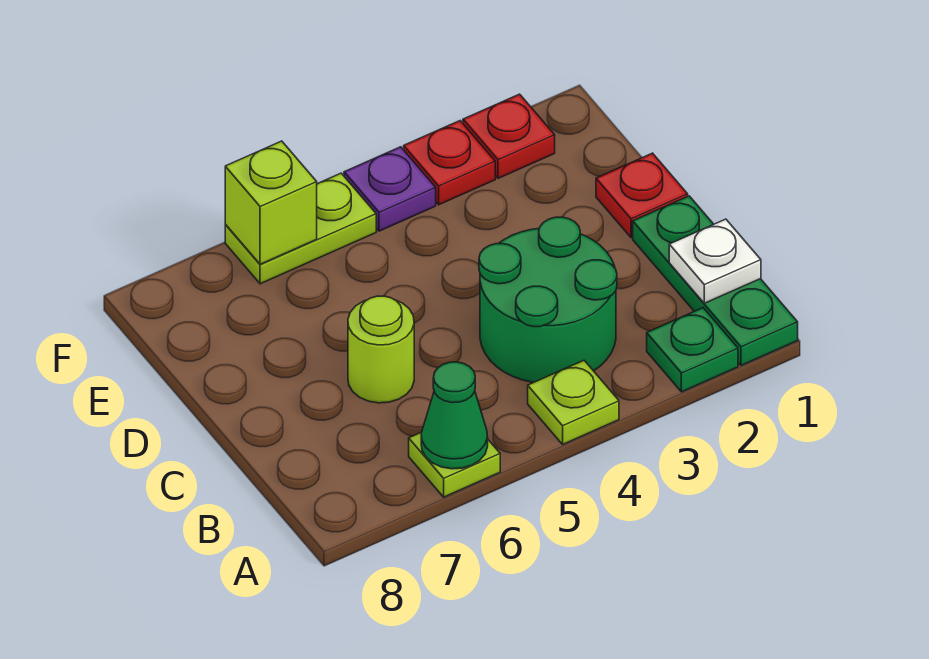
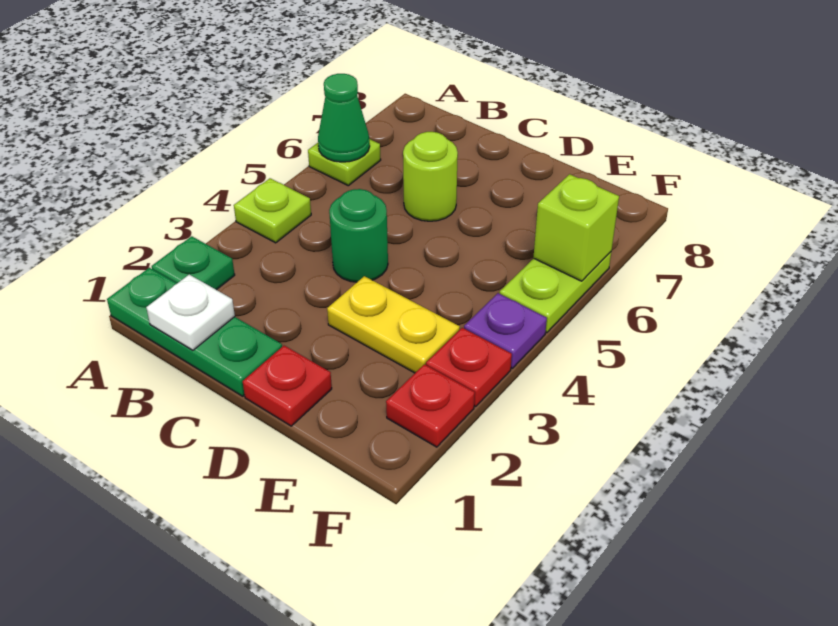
green round brick B3:C4 level 1 -> green round brick C4 level 1
none -> yellow plate D3:E3 level 1

